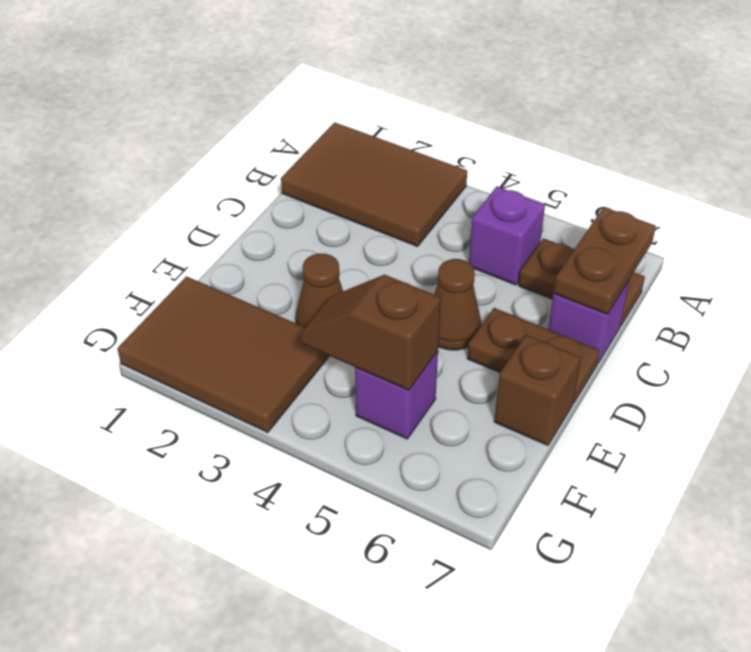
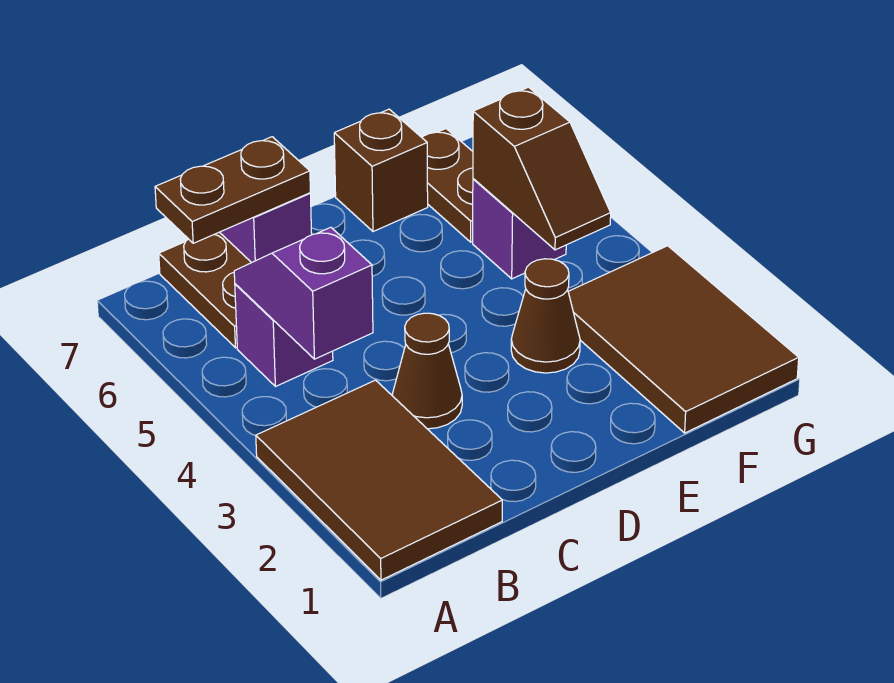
none -> purple slope B4:B5 level 2 top 4
brown cone D5 level 1 -> brown cone C3 level 1
brown plate D6:D7 level 1 -> brown plate F6:F7 level 1

